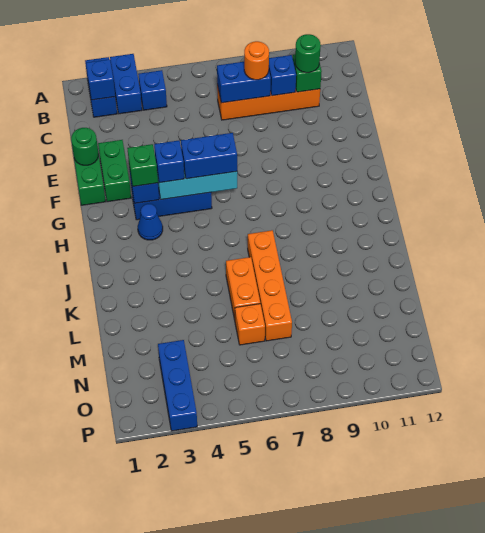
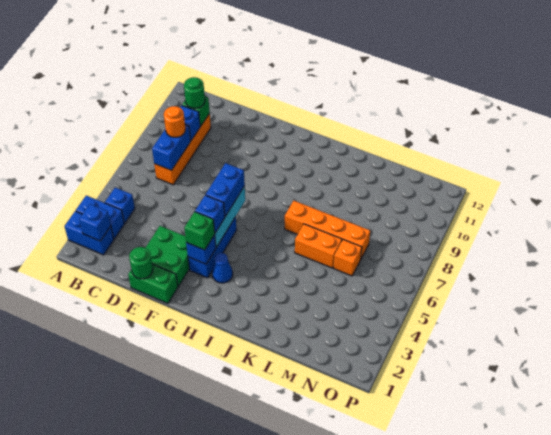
green brick E2:F2 level 1 -> green brick E2:F3 level 1
blue brick N3:P3 level 1 -> none

